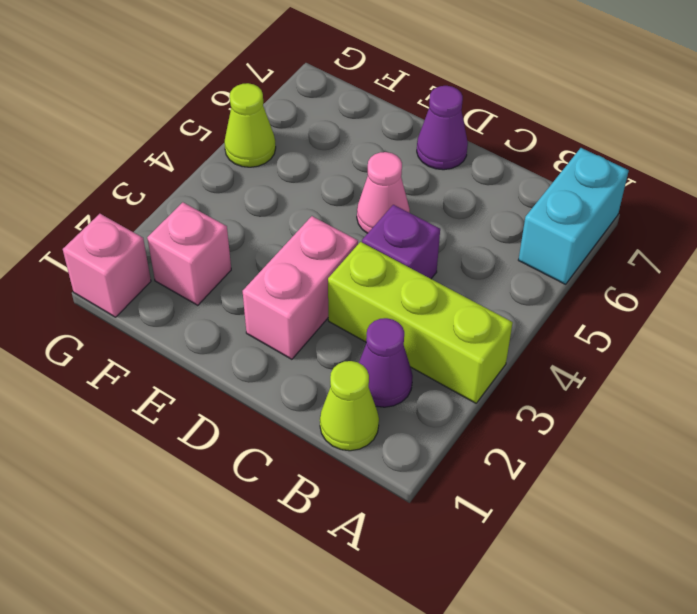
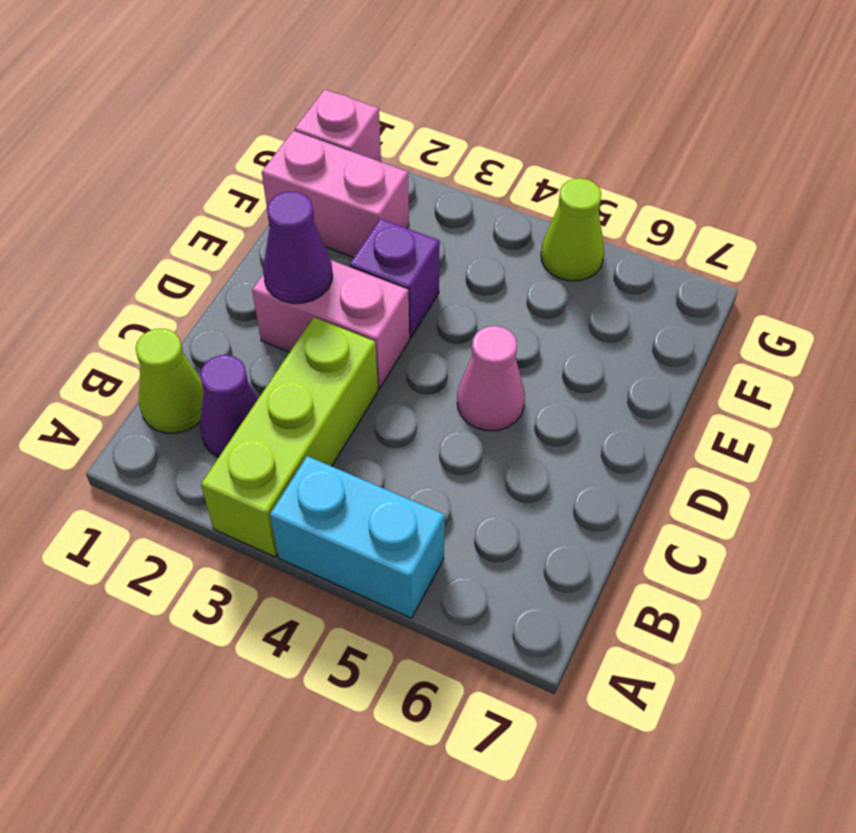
cyan brick A6:A7 level 1 -> cyan brick A4:A5 level 1
purple brick C4 level 1 -> purple brick E3 level 1
purple cone D7 level 1 -> purple cone D2 level 2
pink brick F2 level 1 -> pink brick F1:F2 level 1

